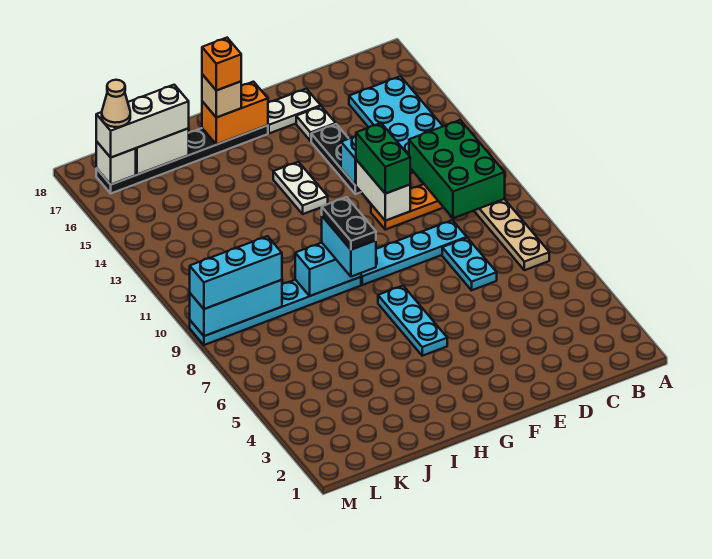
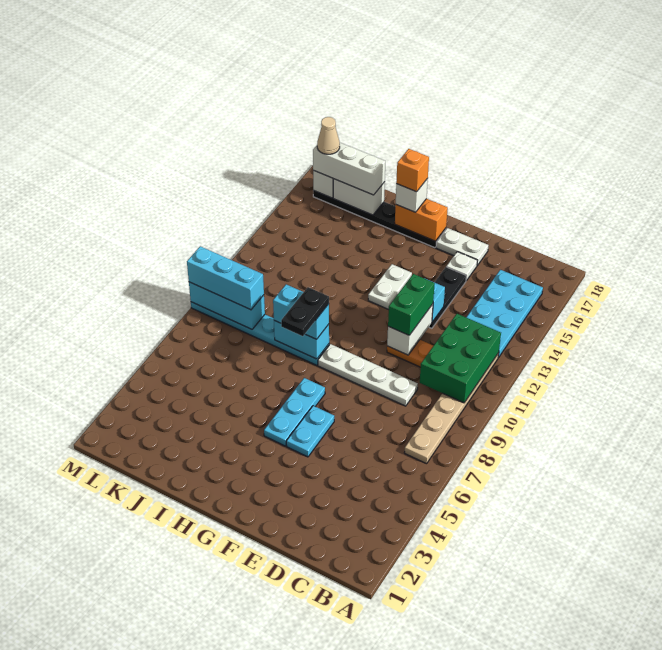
cyan plate D7:D8 level 1 -> cyan plate F5:F6 level 1
cyan plate D9:G9 level 1 -> white plate D9:G9 level 1
cyan brick H8:H9 level 3 -> cyan brick H9:I9 level 3
tan brick H17 level 3 -> white brick H17 level 3

